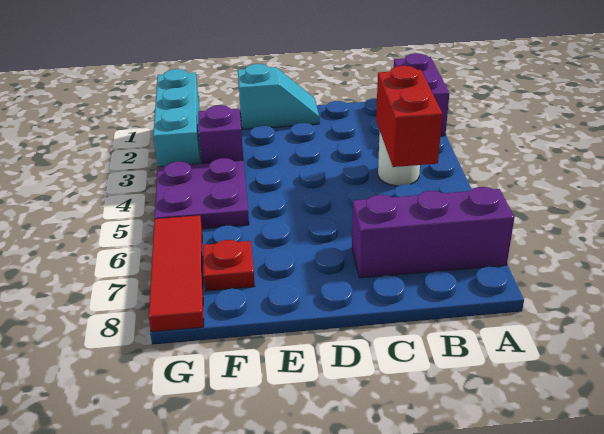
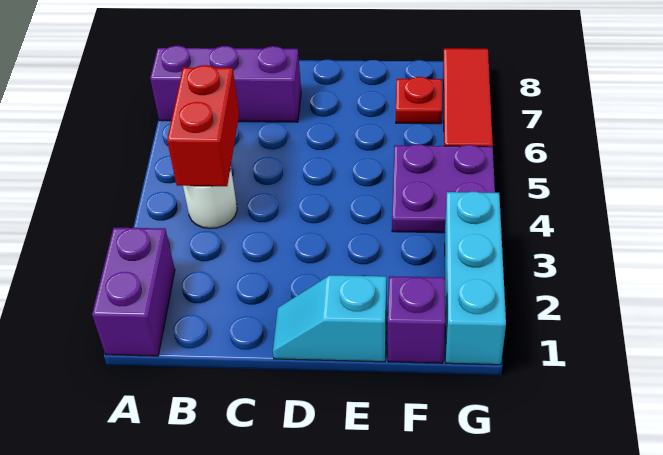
purple brick F3 level 1 -> purple brick F1 level 1

